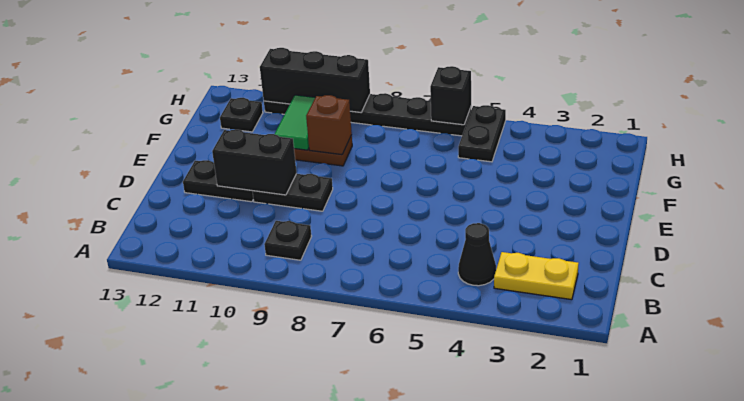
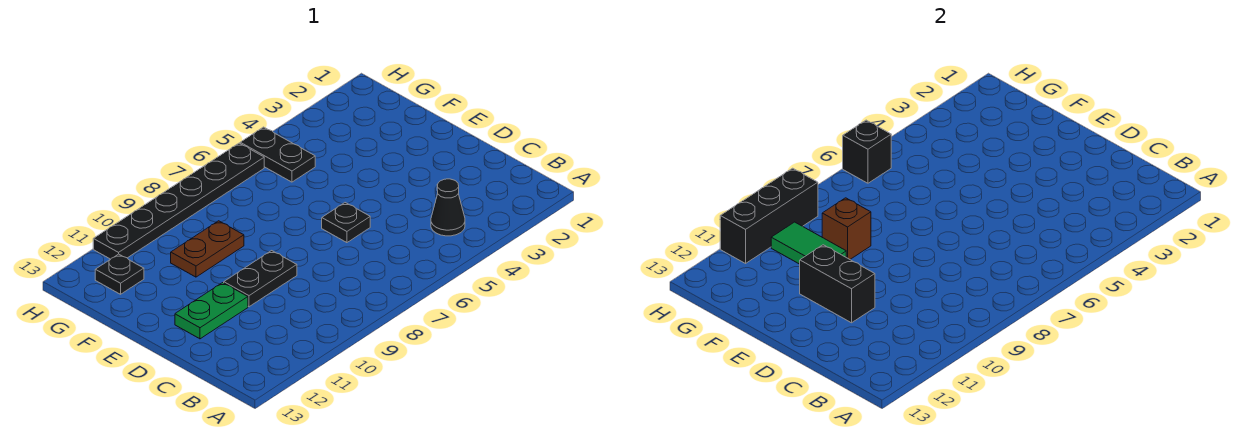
yellow plate B2:B3 level 1 -> none
black plate B9 level 1 -> black plate D6 level 1
black brick D10:D11 level 2 -> black brick D11:E11 level 2
black plate D11:D12 level 1 -> green plate D11:D12 level 1

